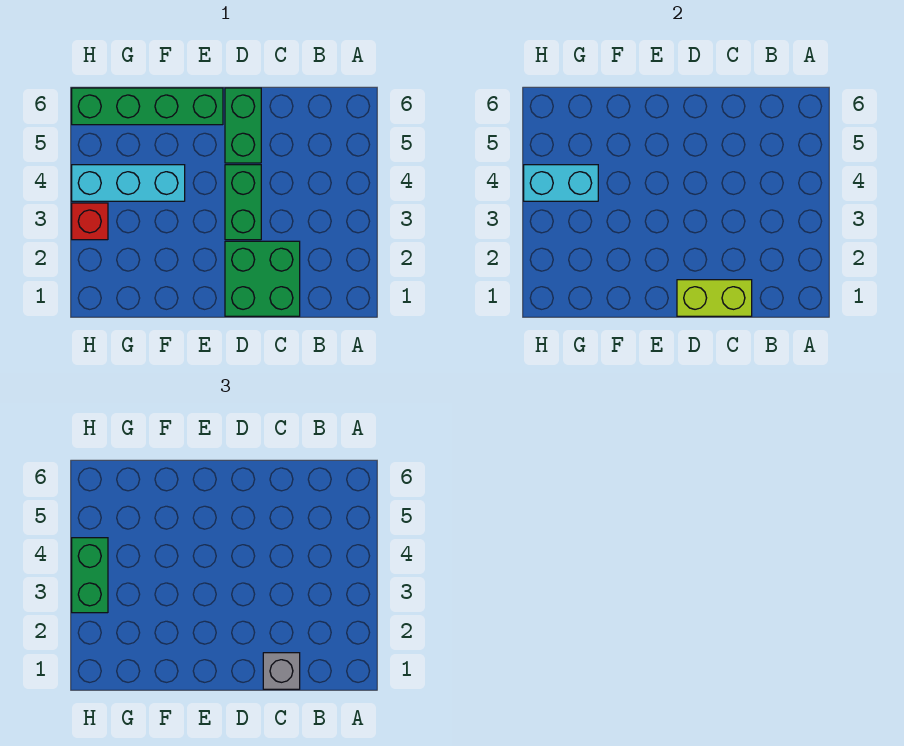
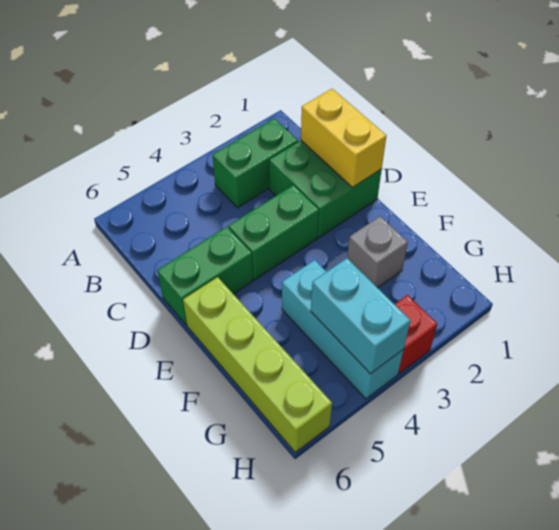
lime brick C1:D1 level 2 -> yellow brick C1:D1 level 2
grey brick C1 level 3 -> grey brick F2 level 1
green brick E6:H6 level 1 -> lime brick E6:H6 level 1
green brick H3:H4 level 3 -> green brick B2:B3 level 1

